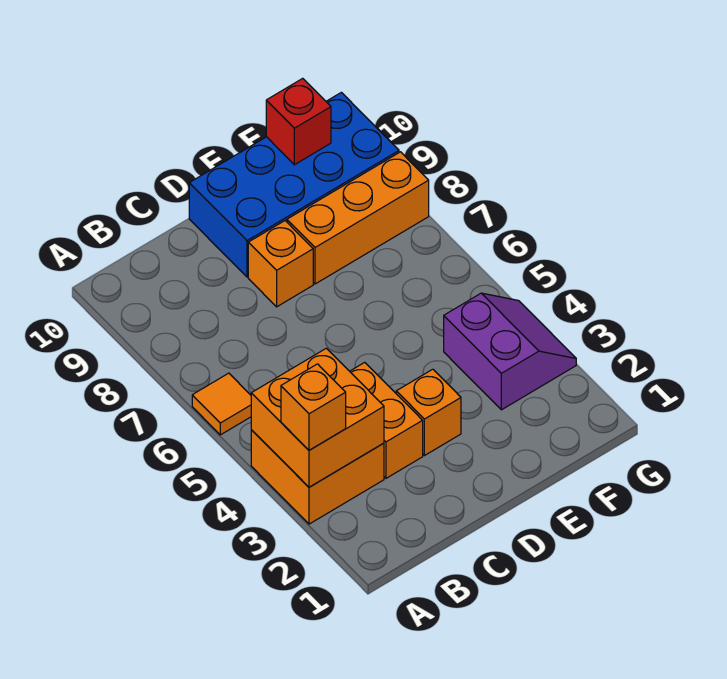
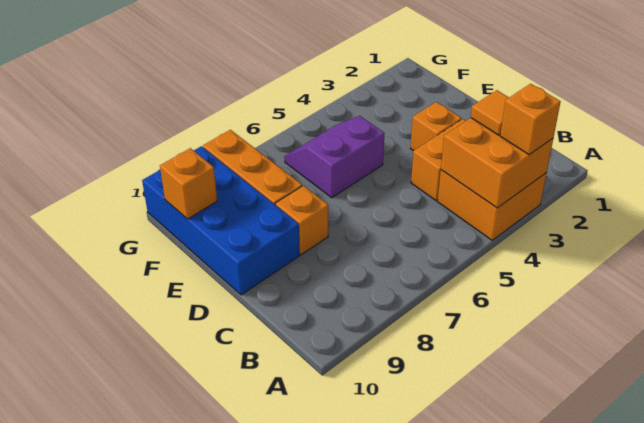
orange tile A6 level 1 -> orange tile B3 level 3
purple slope F3:G4 level 1 top F -> purple slope E5:F6 level 1 top E
red brick F10 level 2 -> orange brick F10 level 2

